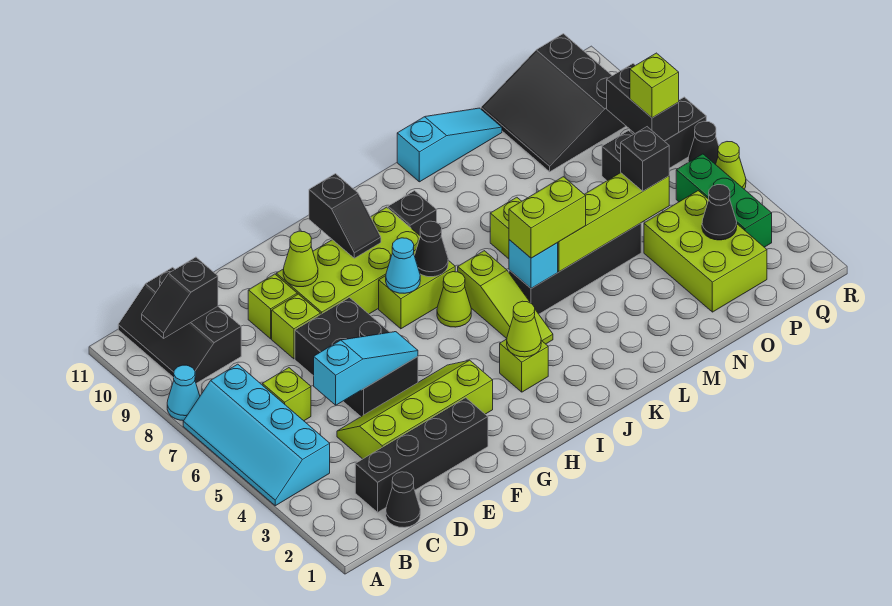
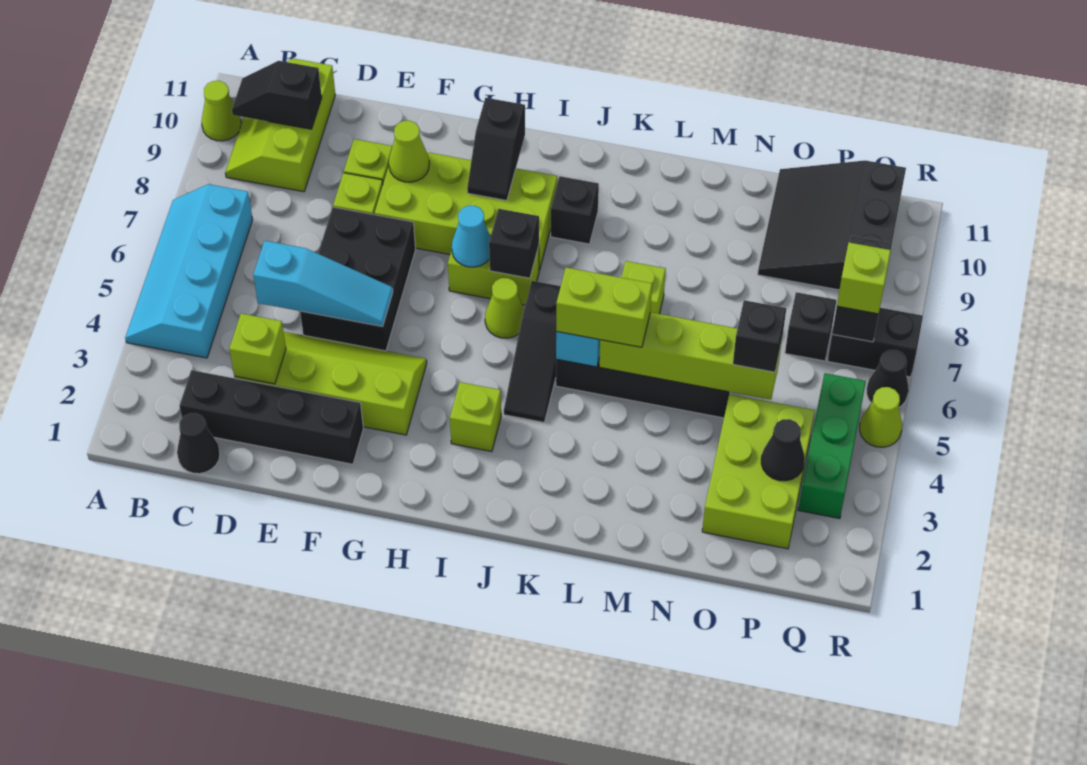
cyan cone A8 level 1 -> none
black slope B9:C11 level 1 top C -> lime slope B9:C11 level 1 top C
lime brick C6 level 1 -> lime brick D3 level 2
lime cone I3 level 2 -> lime cone A10 level 1
black cone I7 level 2 -> black brick I7 level 2
lime slope J4:J6 level 1 top 6 -> black slope J4:J6 level 1 top 6
cyan slope L11:N11 level 1 top L -> none

